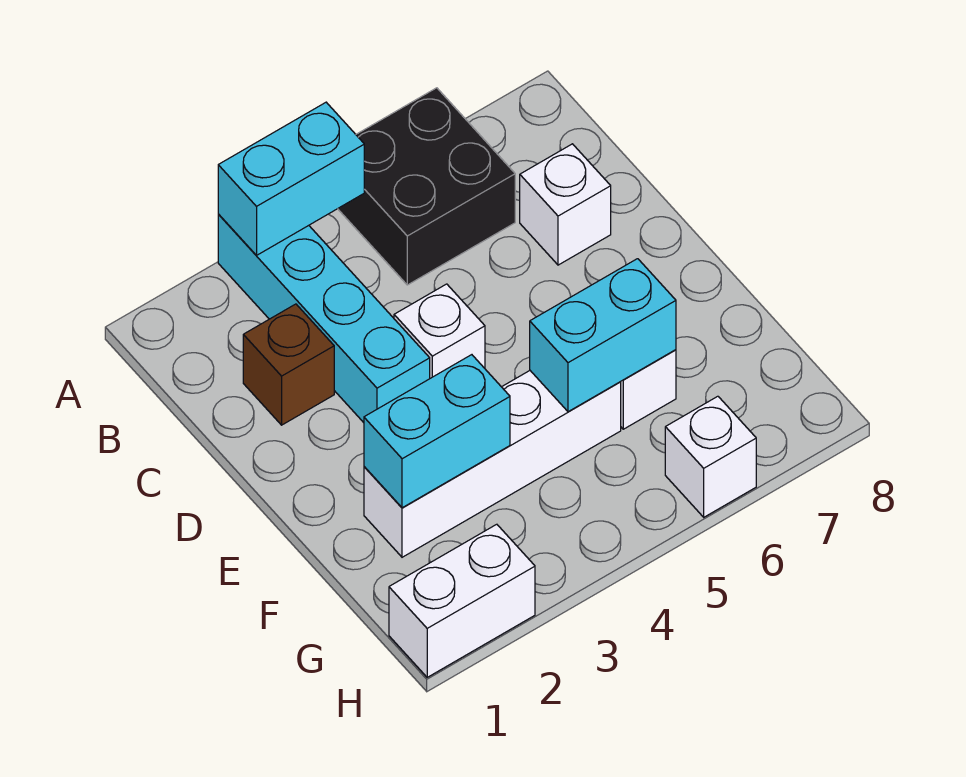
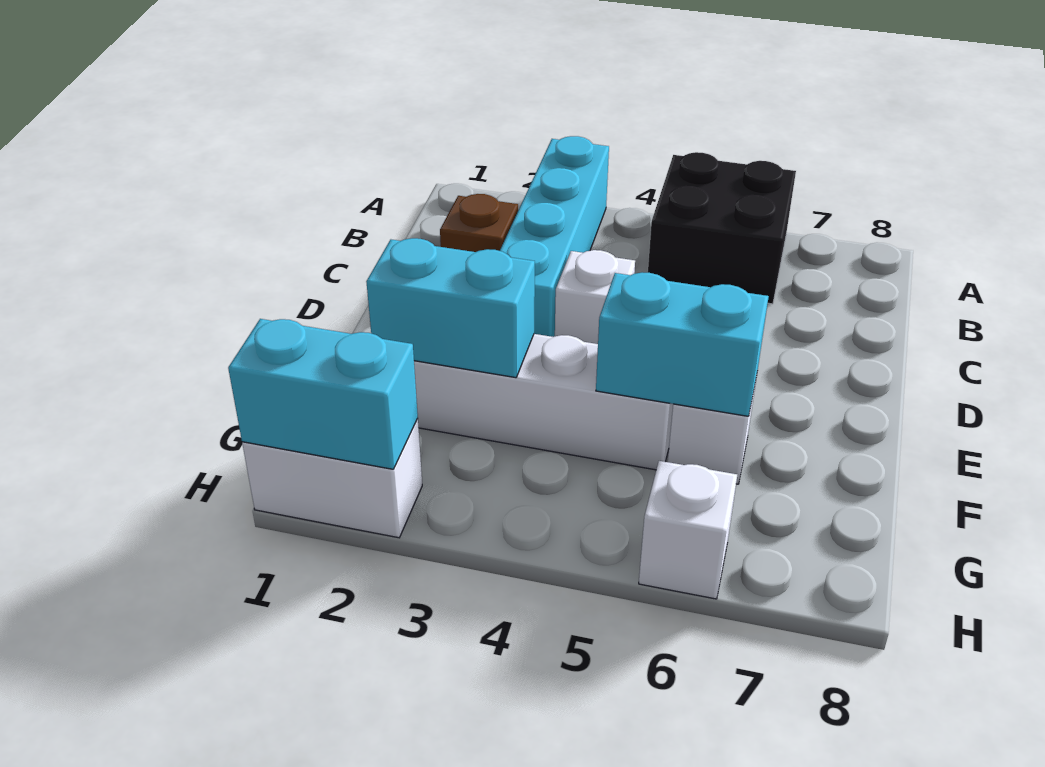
cyan brick A3:A4 level 2 -> cyan brick H1:H2 level 2
white brick C7 level 1 -> none

